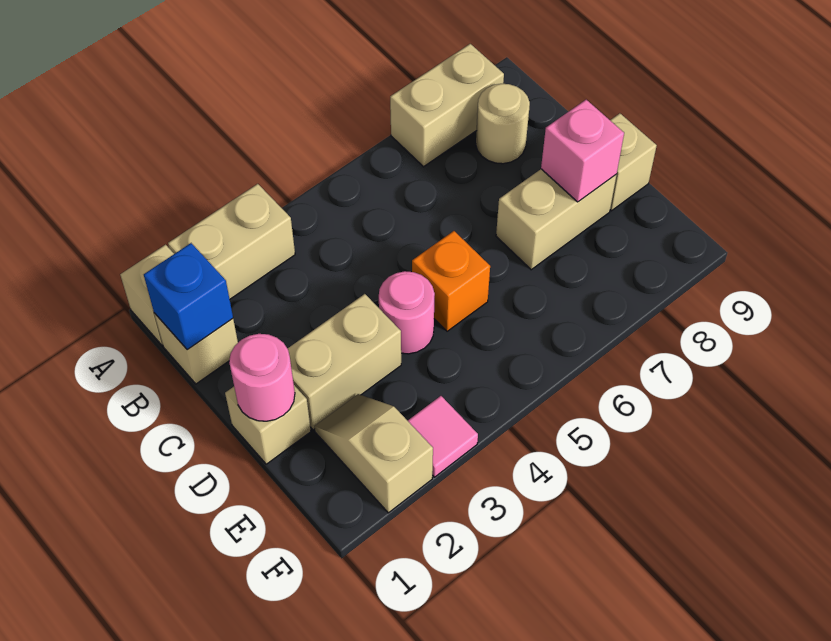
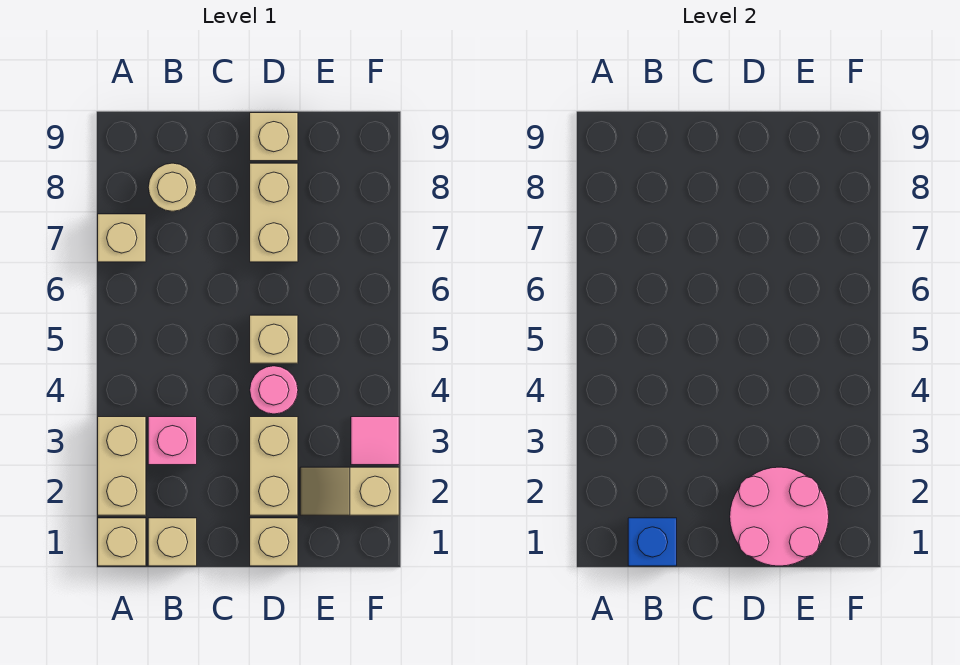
tan brick A7:A8 level 1 -> tan brick A7 level 1
pink round brick D1 level 2 -> pink round brick D1:E2 level 2
orange brick D5 level 1 -> tan brick D5 level 1
pink brick D8 level 2 -> pink brick B3 level 1

